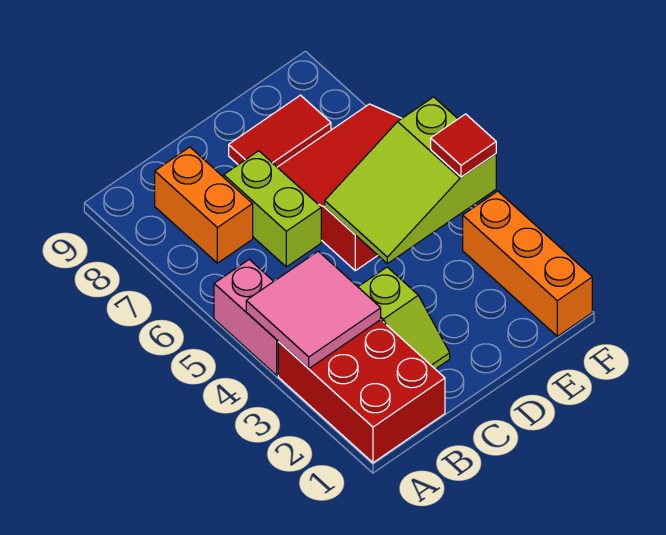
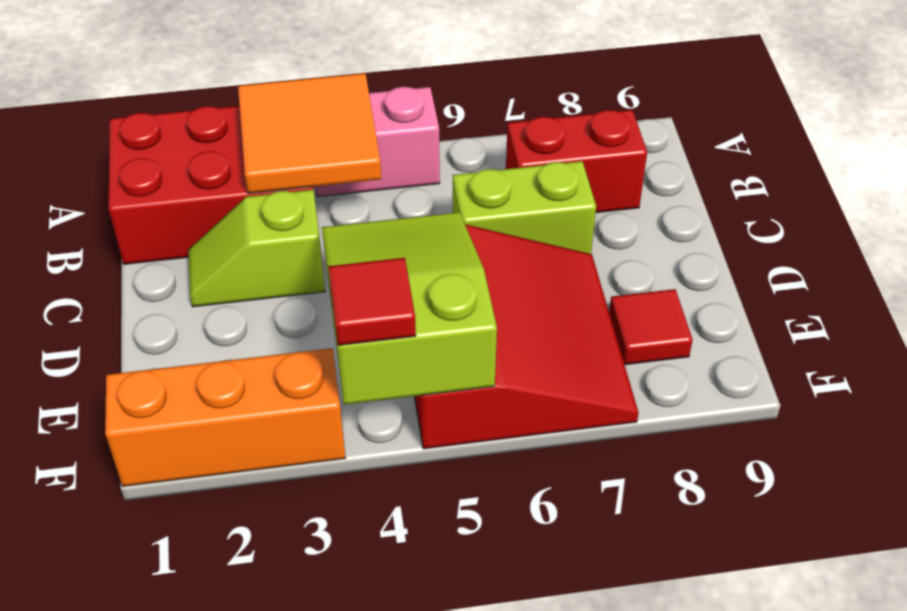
pink tile A3:B4 level 2 -> orange tile A3:B4 level 2
orange brick B7:B8 level 1 -> red brick B7:B8 level 1
red tile D8:E8 level 1 -> red tile E8 level 1

